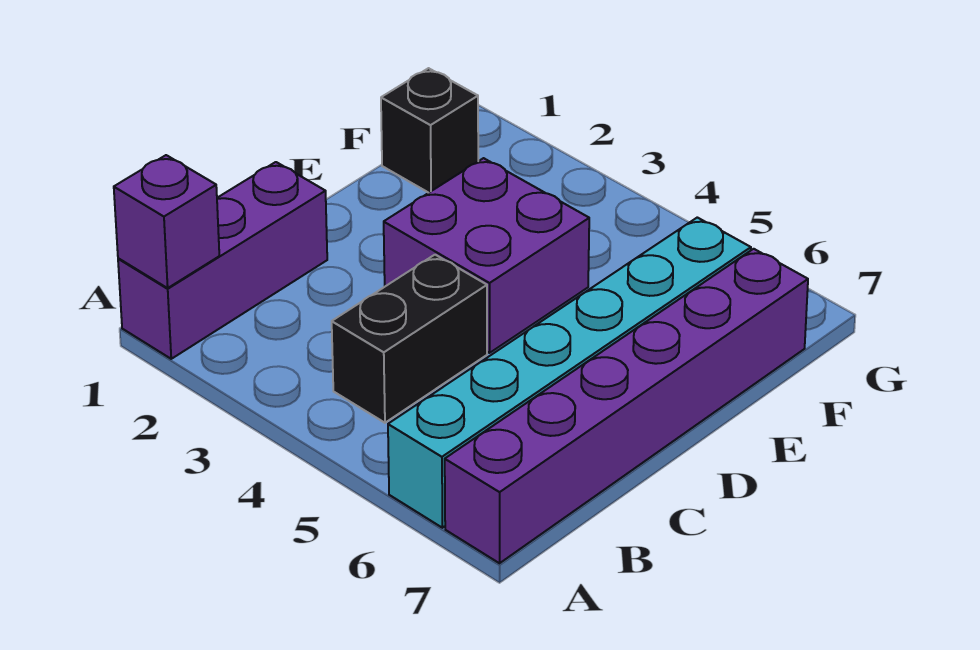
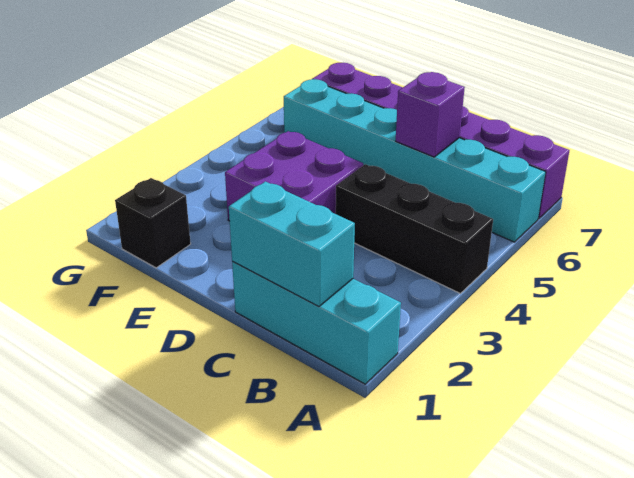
purple brick A1:C1 level 1 -> cyan brick A1:C1 level 1
purple brick A1 level 2 -> purple brick C6 level 2
none -> cyan brick B1:C1 level 2
black brick B4:C4 level 1 -> black brick A4:C4 level 1

